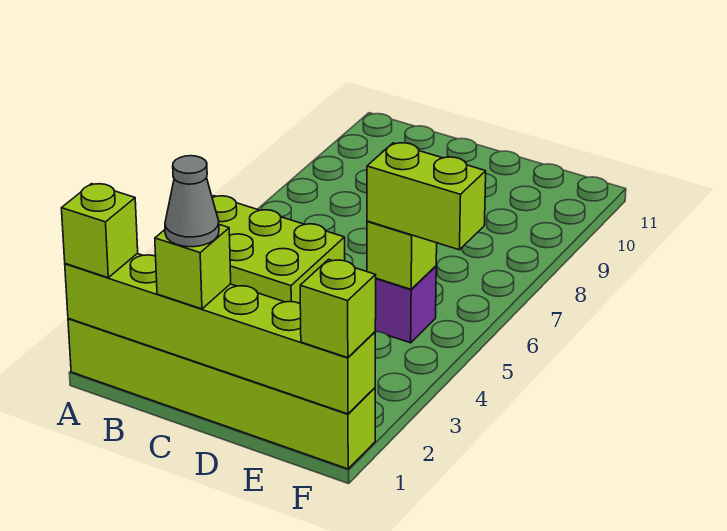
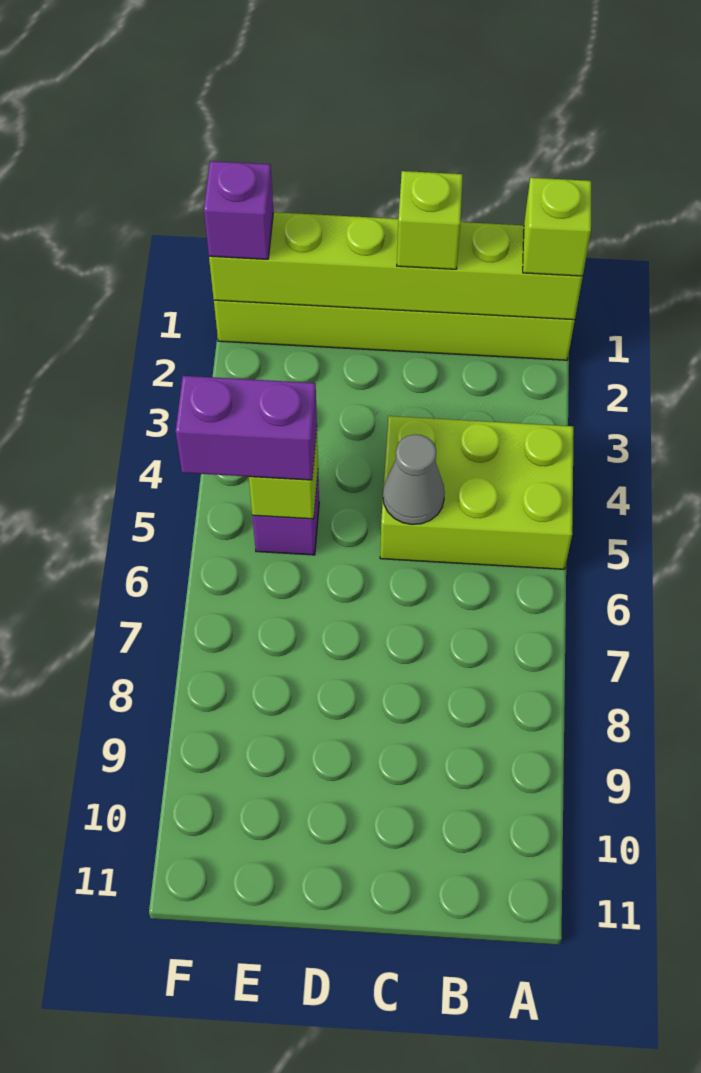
grey cone C1 level 4 -> grey cone C5 level 2
lime brick E5:F5 level 3 -> purple brick E5:F5 level 3
lime brick F1 level 3 -> purple brick F1 level 3

